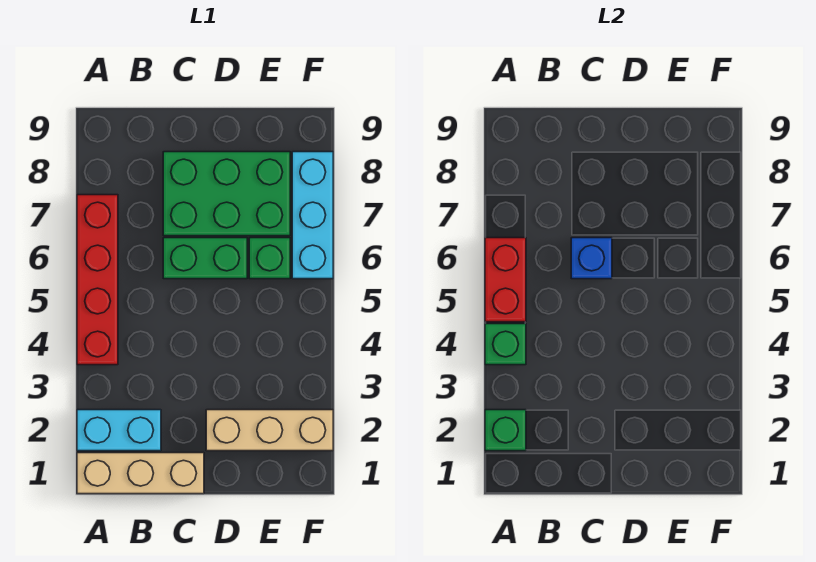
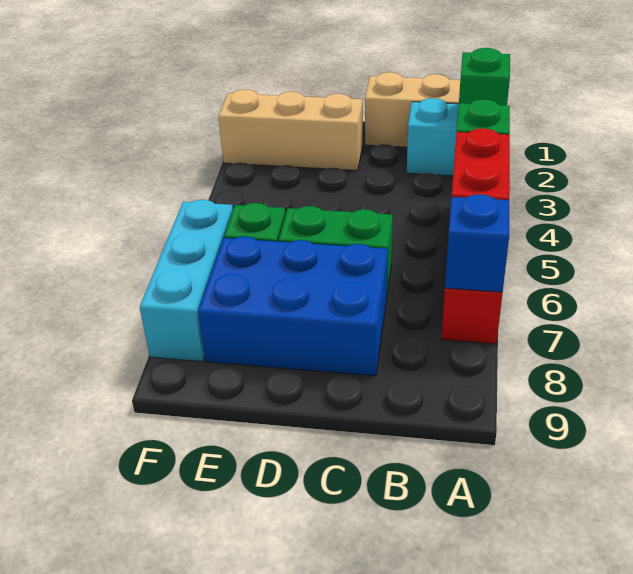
blue brick C6 level 2 -> blue brick A7 level 2
green brick C7:E8 level 1 -> blue brick C7:E8 level 1

